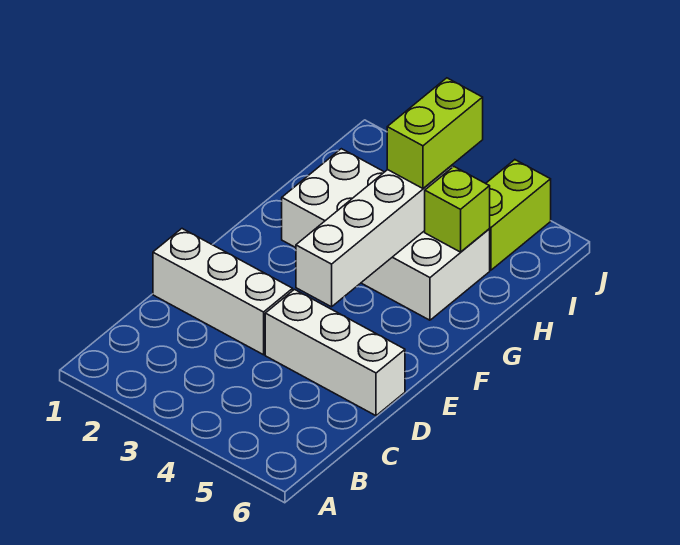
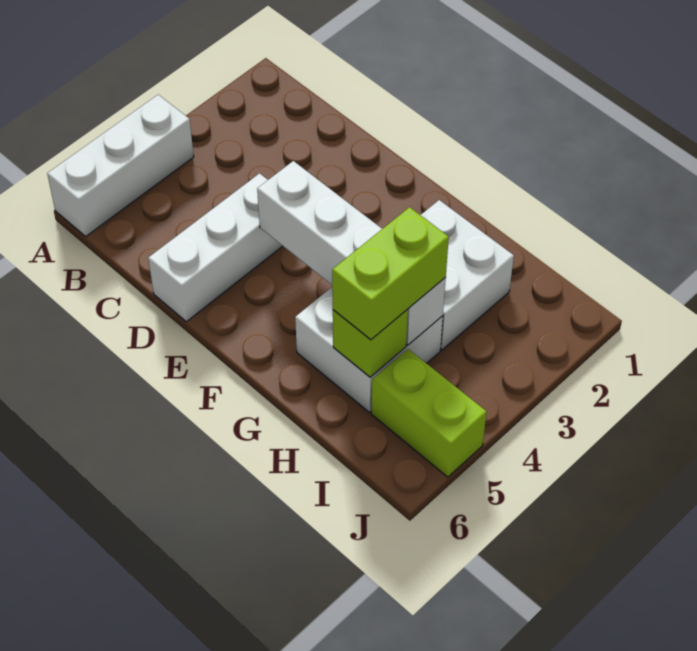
white brick D1:D3 level 1 -> white brick A4:A6 level 1
lime brick H4:I4 level 3 -> lime brick H4:H5 level 3

